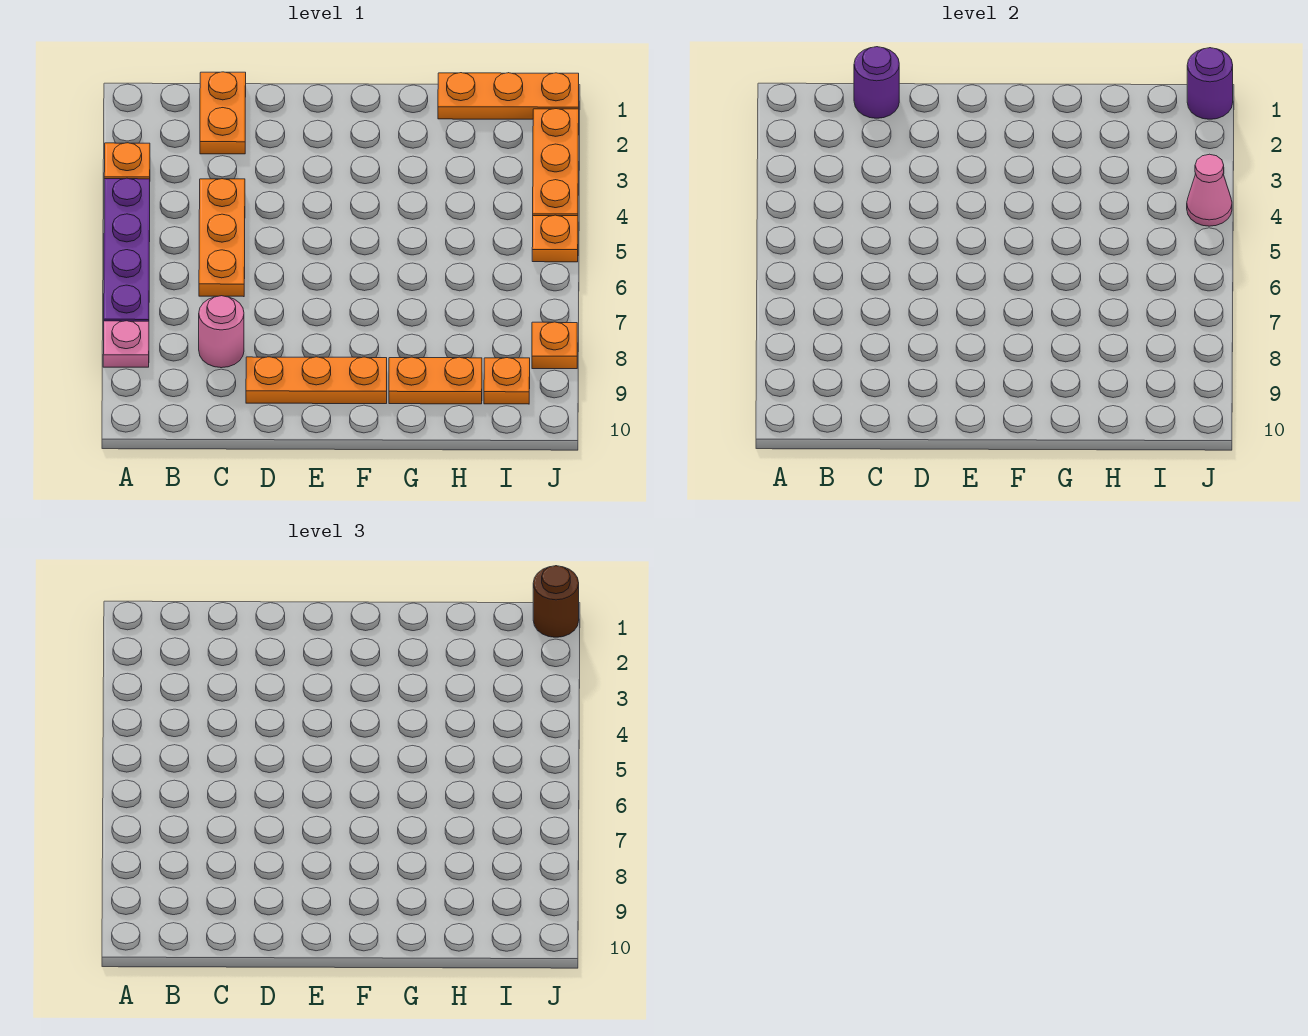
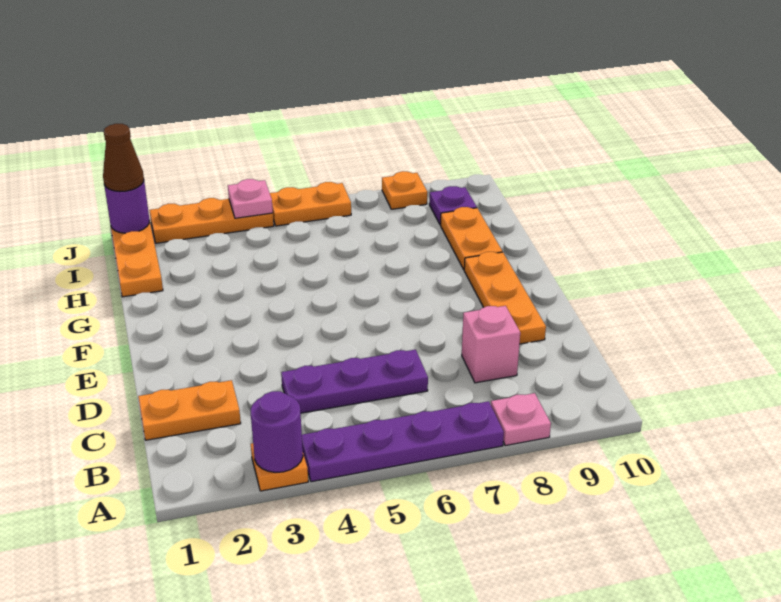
purple round brick C1 level 2 -> purple round brick A3 level 2
orange plate C4:C6 level 1 -> purple plate C4:C6 level 1
pink round brick C8 level 1 -> pink brick C8 level 1
orange plate I9 level 1 -> purple plate I9 level 1
brown round brick J1 level 3 -> brown cone J1 level 3
pink cone J4 level 2 -> pink plate J4 level 2
orange plate J5 level 1 -> orange plate J5:J6 level 1

